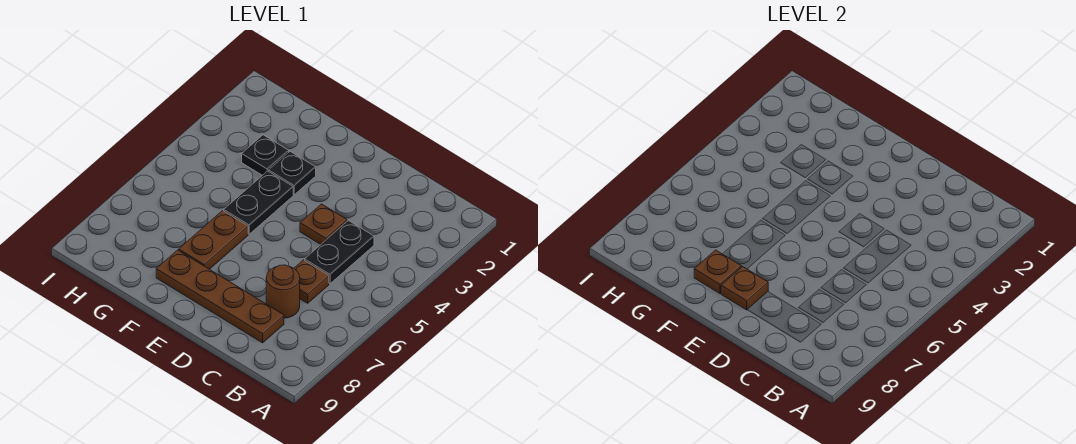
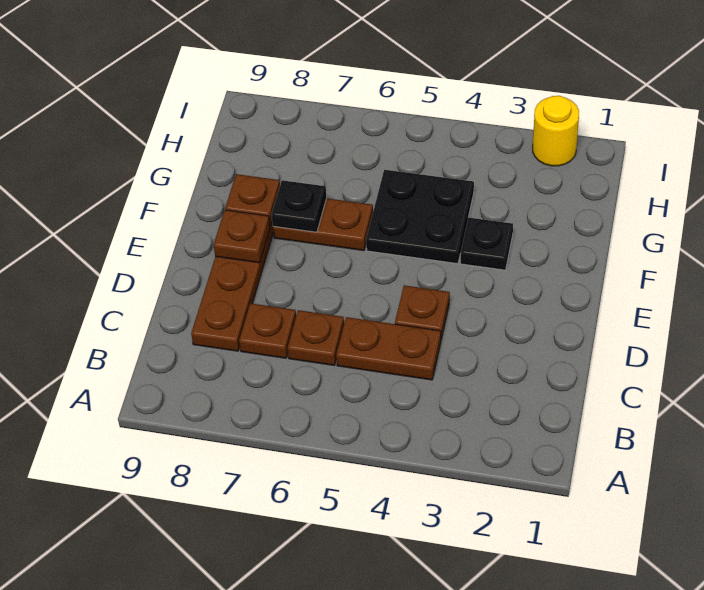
black plate C4:C5 level 1 -> brown plate C4:C5 level 1
brown round brick C7 level 1 -> brown plate C7 level 1
black plate F4:F5 level 1 -> black plate F4:G5 level 1
black plate G3 level 1 -> black plate F7 level 2
none -> yellow round brick I2 level 1

